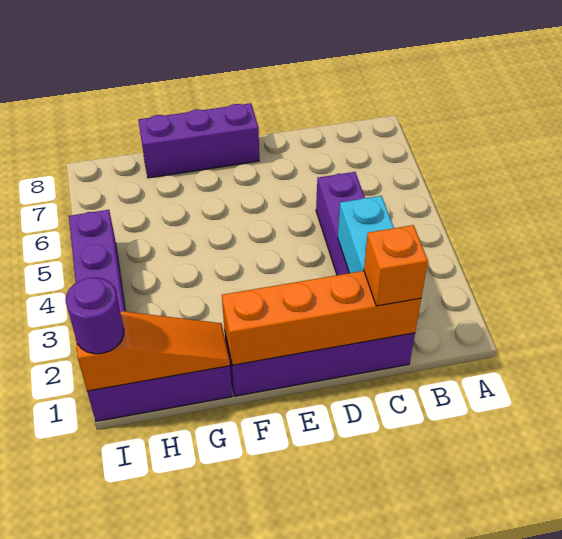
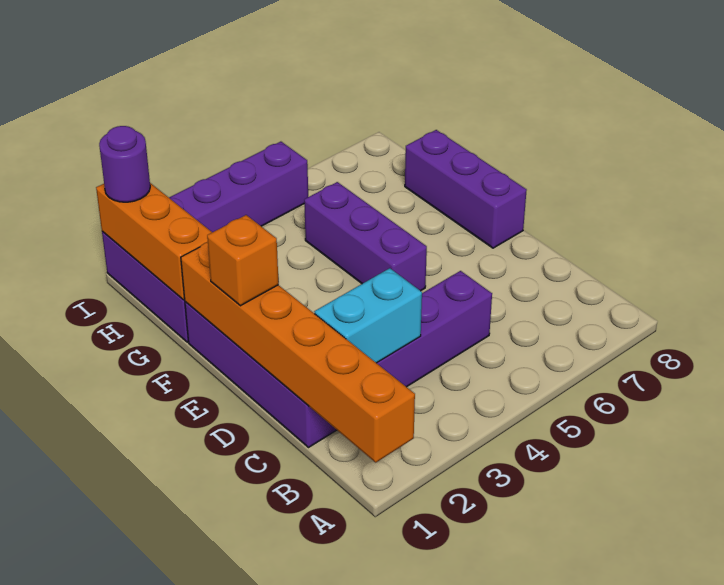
orange brick C1:F1 level 2 -> orange brick A1:F1 level 2
orange brick C1 level 3 -> orange brick E1 level 3
none -> purple brick E5:G5 level 1
orange slope G1:I1 level 2 top I -> orange brick G1:I1 level 2

